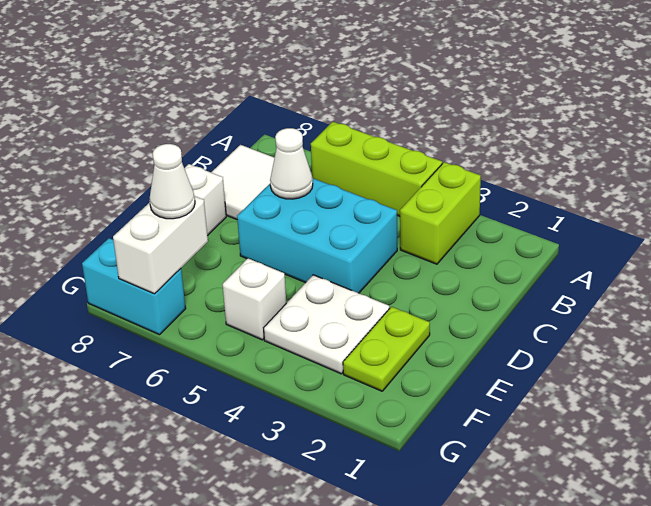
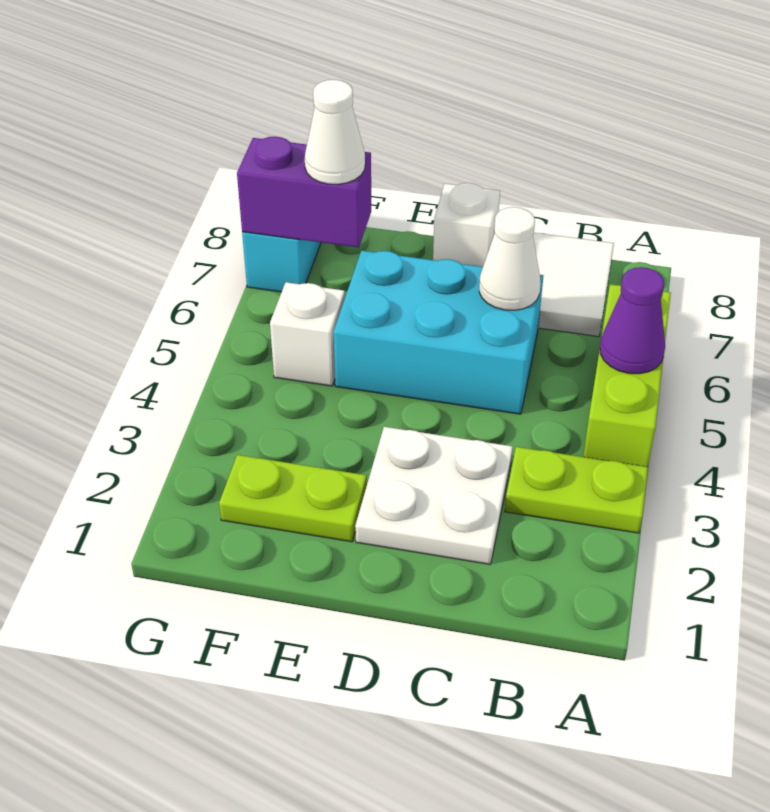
lime brick A3:B3 level 1 -> lime plate A3:B3 level 1
none -> purple cone A5 level 2
cyan brick C4:D6 level 1 -> cyan brick C5:E6 level 1
white plate E3:F4 level 1 -> white plate C2:D3 level 1
white brick F7:G7 level 2 -> purple brick F7:G7 level 2

